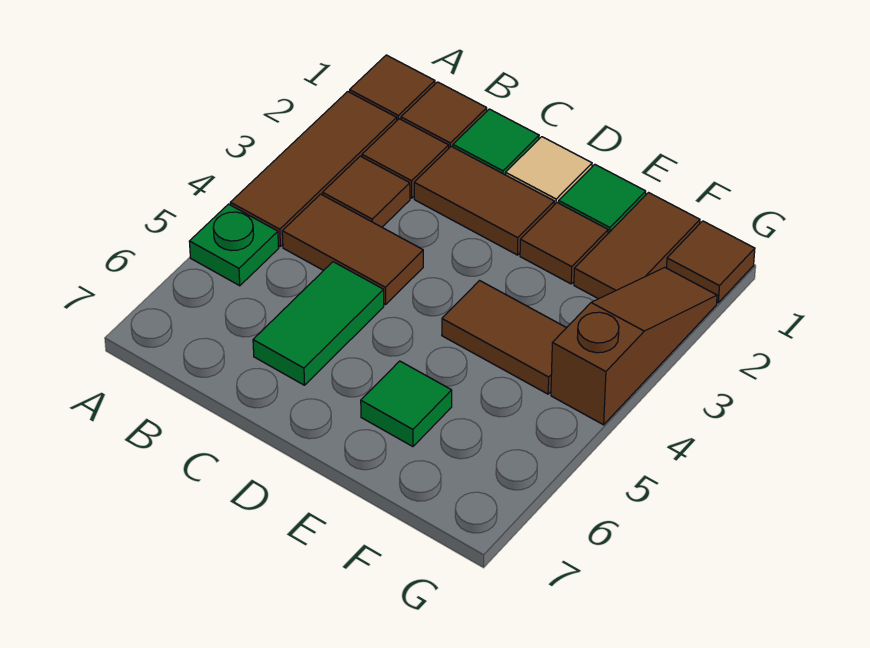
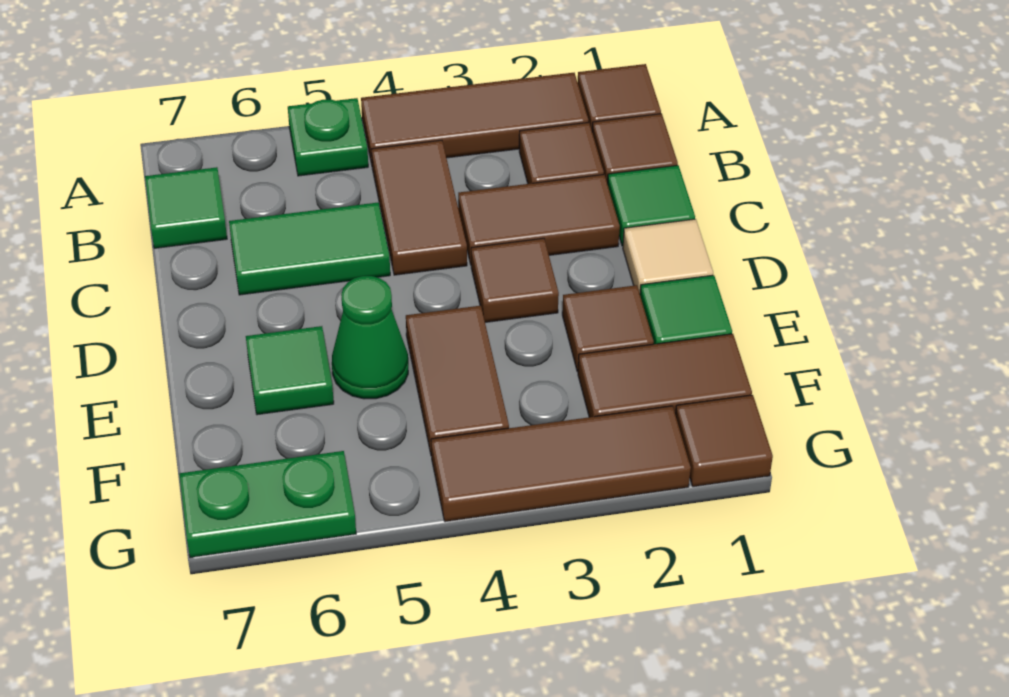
brown tile B3 level 1 -> brown tile D3 level 1
none -> green tile B7 level 1
brown tile C2:D2 level 1 -> brown tile C2:C3 level 1
none -> green cone E5 level 1
brown slope G2:G4 level 1 top 4 -> brown tile G2:G4 level 1
none -> green plate G6:G7 level 1

